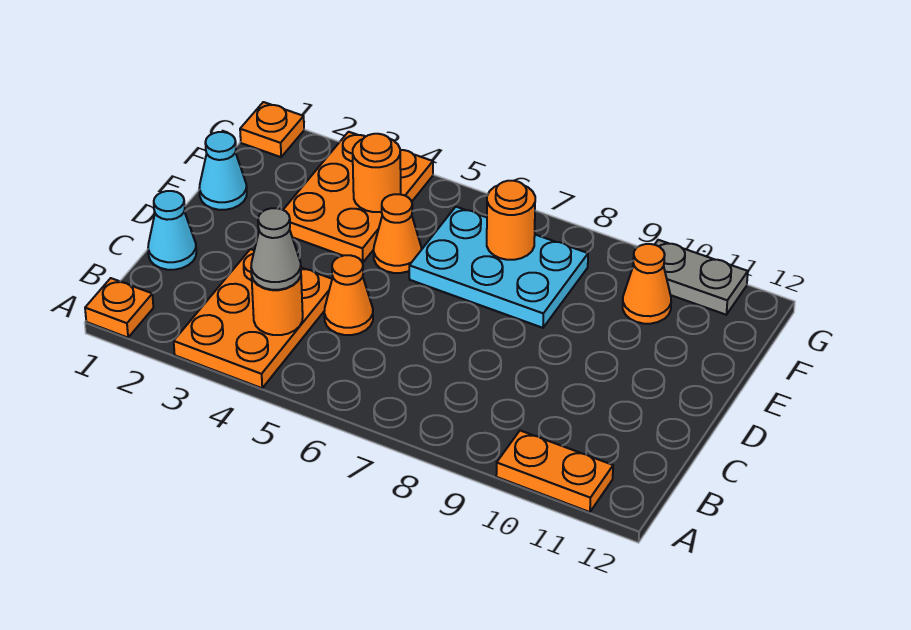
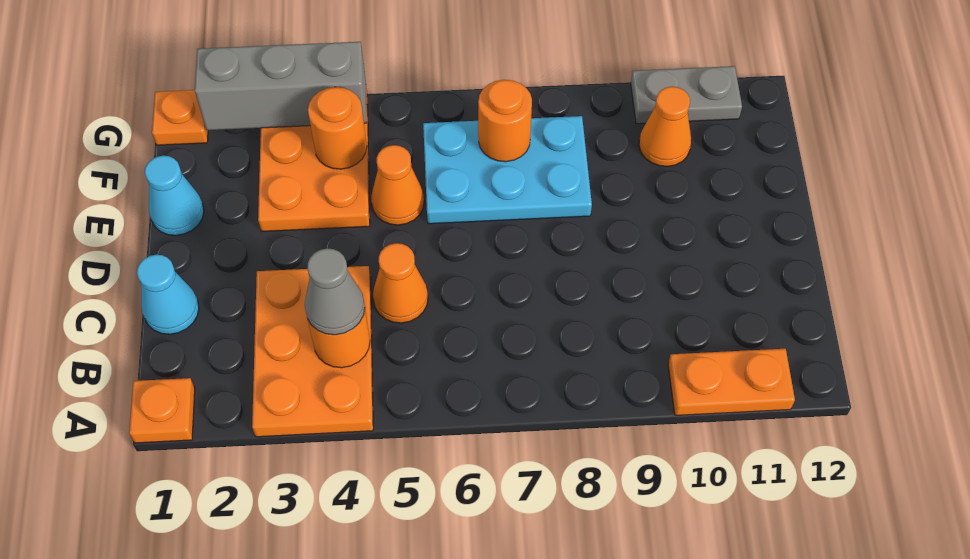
none -> grey brick G2:G4 level 2

